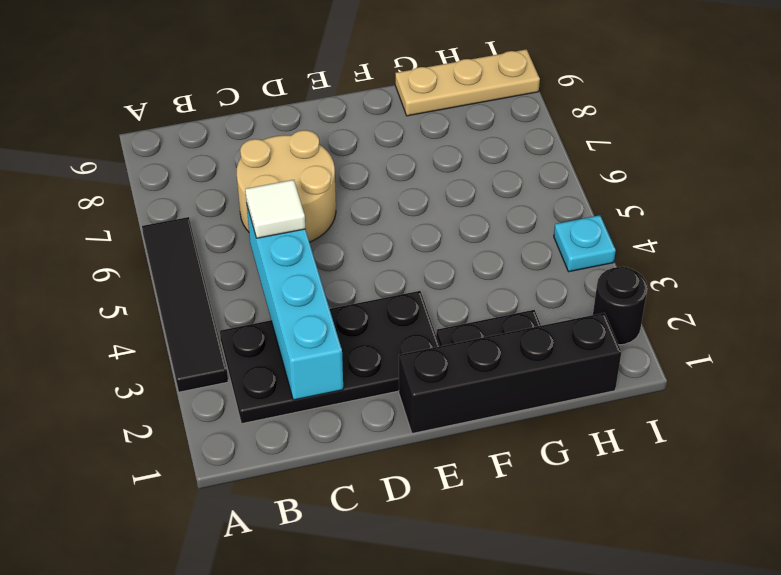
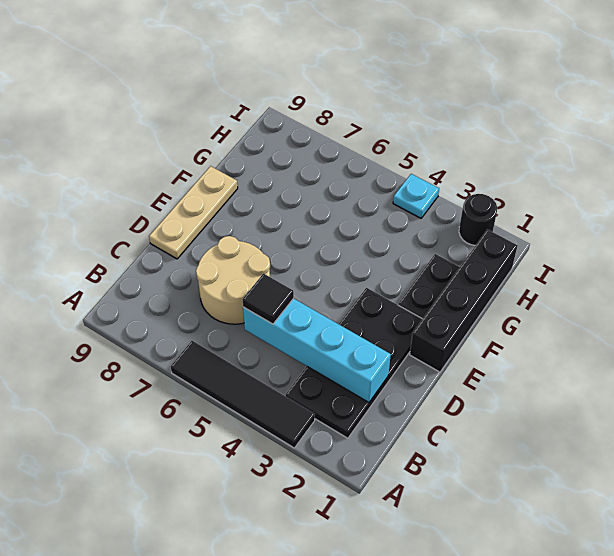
white tile C5 level 3 -> black tile C5 level 3
tan plate G9:I9 level 1 -> tan plate D9:F9 level 1

